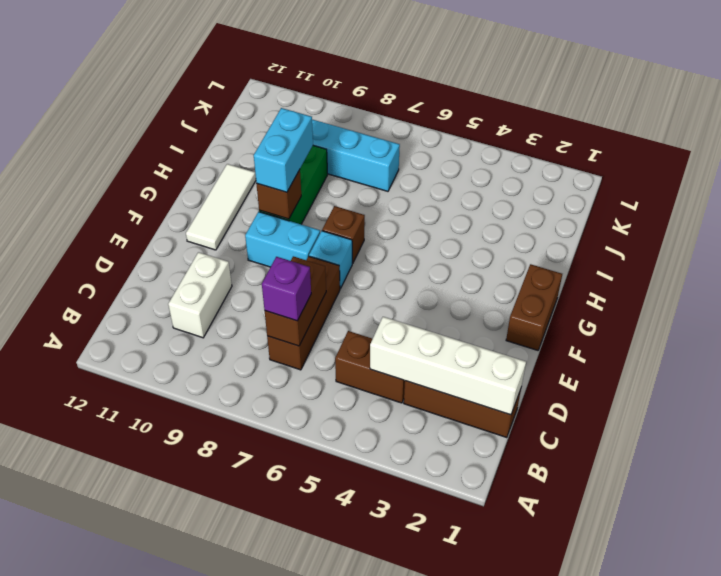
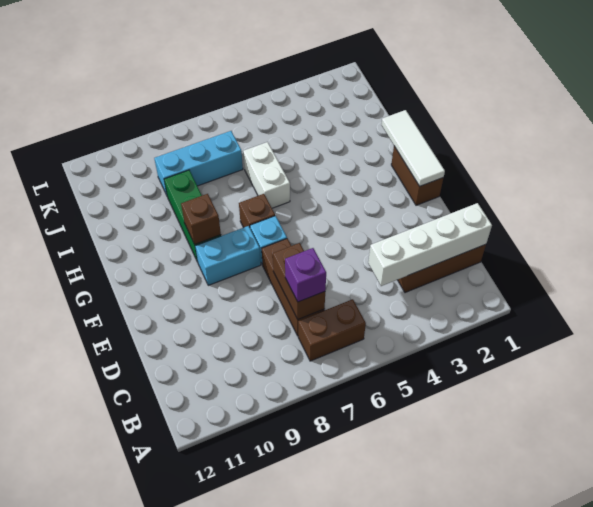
brown brick C4:C5 level 1 -> brown brick B6:B7 level 1
white brick C10:D10 level 1 -> white brick H6:I6 level 1
white tile F11:H11 level 1 -> white tile F1:H1 level 2
cyan brick G9:H9 level 3 -> none

